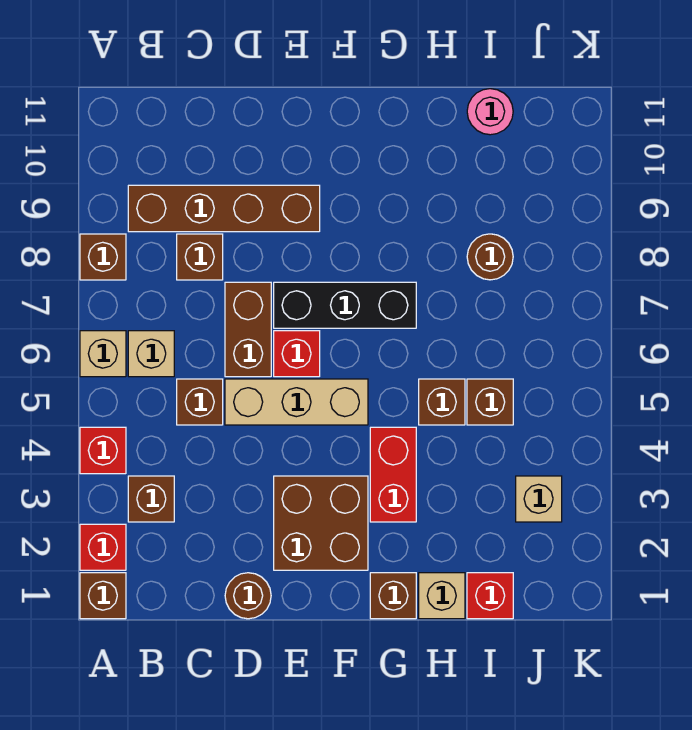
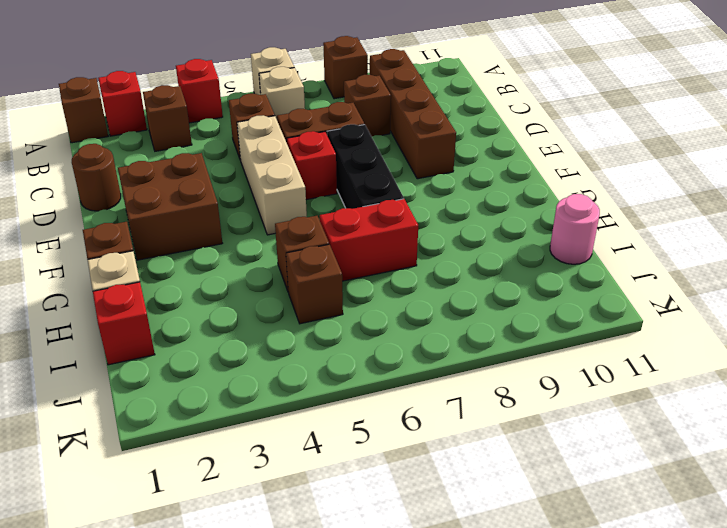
red brick G3:G4 level 1 -> red brick H6:H7 level 1
brown round brick I8 level 1 -> none
tan brick J3 level 1 -> none

